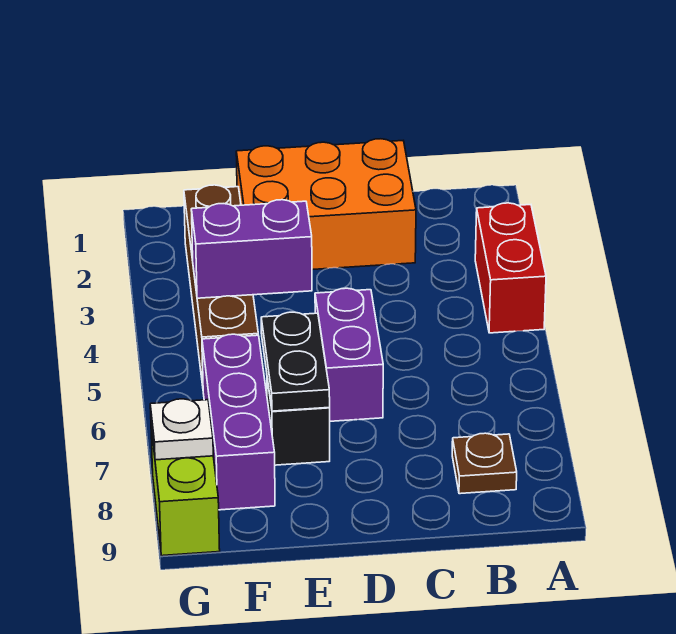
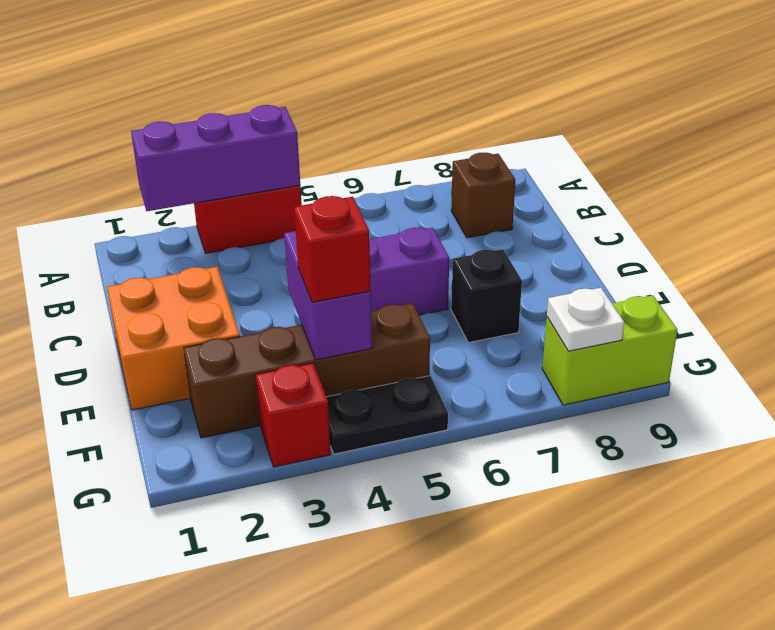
brown plate B8 level 1 -> brown brick B8 level 1
orange brick C1:E2 level 1 -> orange brick D1:E2 level 1
black plate E6:E7 level 2 -> black plate G4:G5 level 1
none -> red brick F4 level 3
purple brick F6:F8 level 1 -> purple brick A2:A4 level 2
none -> red brick G3 level 1

